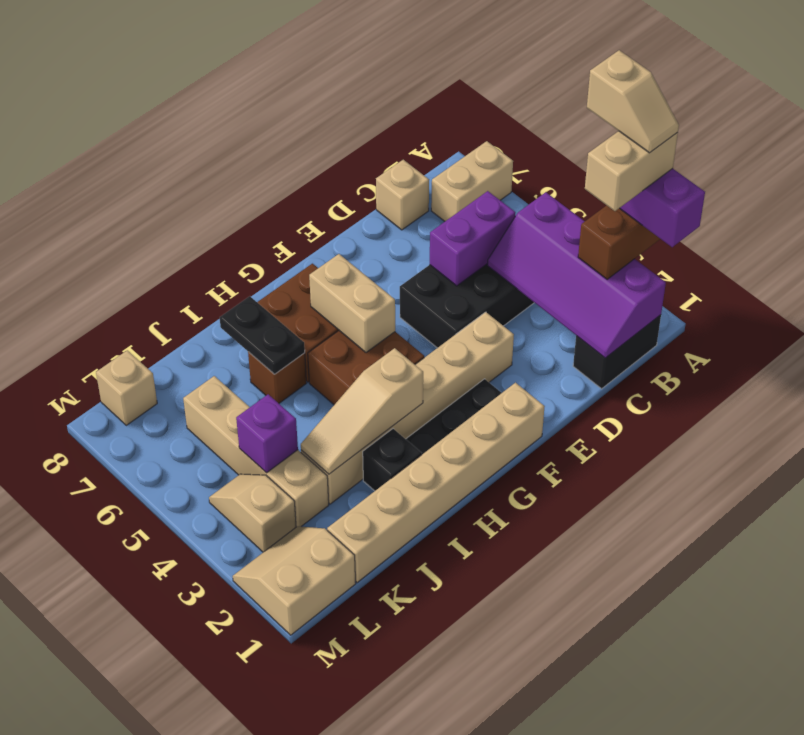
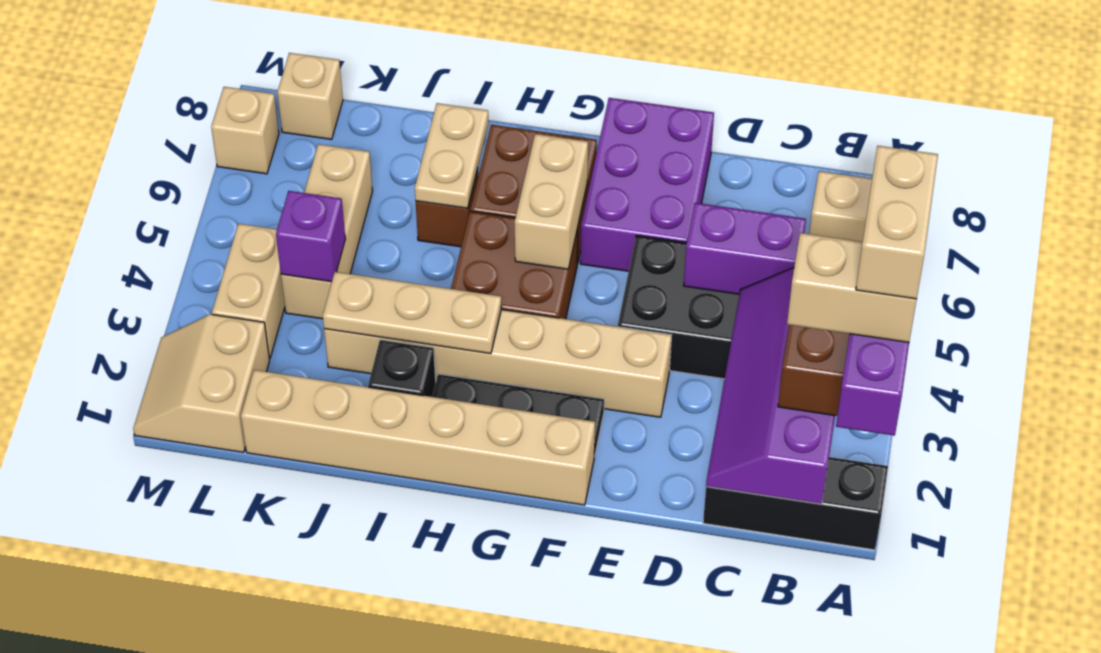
tan slope A2:A3 level 6 top 3 -> tan brick A2:A3 level 6
black brick B1:C1 level 1 -> black brick A1:C1 level 1
tan brick C8 level 1 -> tan brick M7 level 1
none -> purple brick E6:F8 level 1
tan slope H3:J3 level 2 top H -> tan plate H3:J3 level 2
black plate I6:I7 level 2 -> tan plate I6:I7 level 2
tan brick K3:K6 level 1 -> tan brick K4:K6 level 1
tan slope L1:M2 level 1 top 1 -> tan slope L1:M2 level 1 top L
tan slope L3:L4 level 1 top 3 -> tan brick L3:L4 level 1

